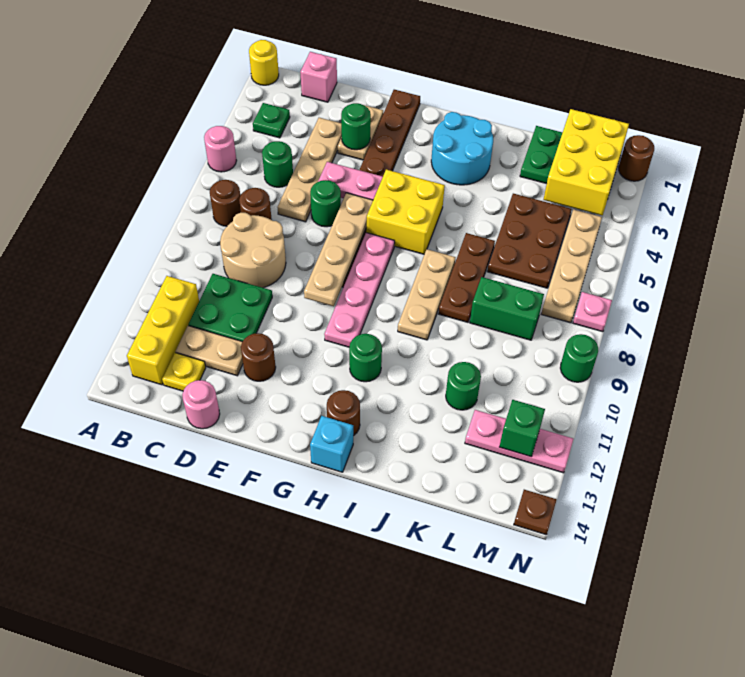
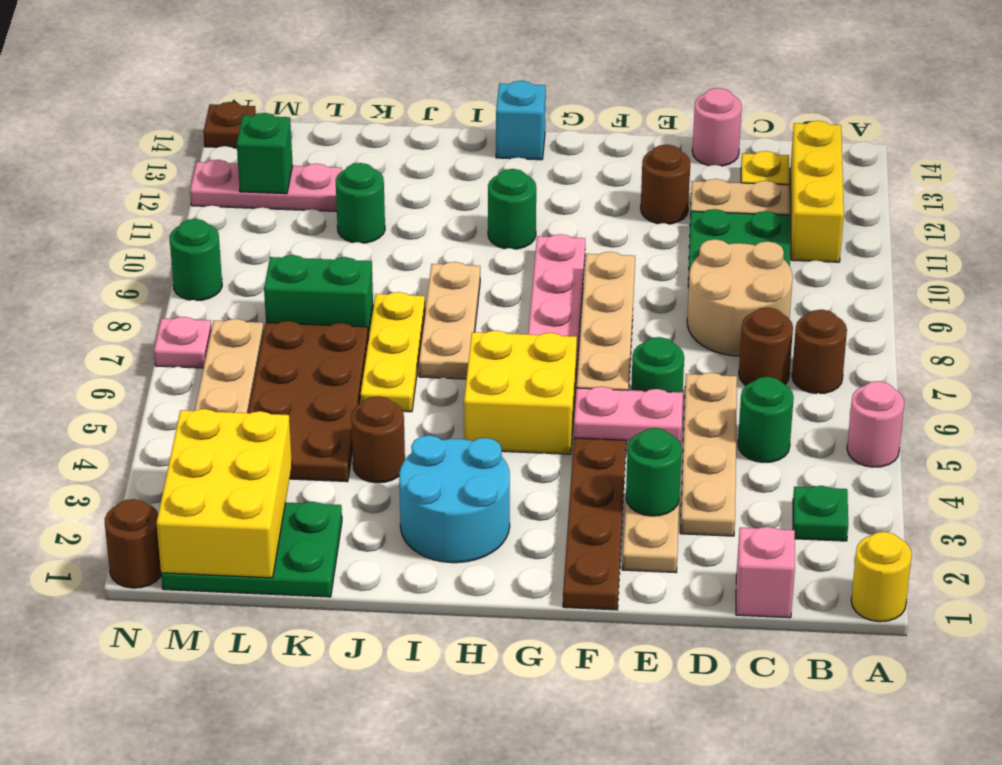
brown round brick H13 level 1 -> brown round brick J4 level 1
brown plate J6:J8 level 1 -> yellow plate J6:J8 level 1
brown plate K4:L6 level 1 -> brown plate K4:L7 level 1

